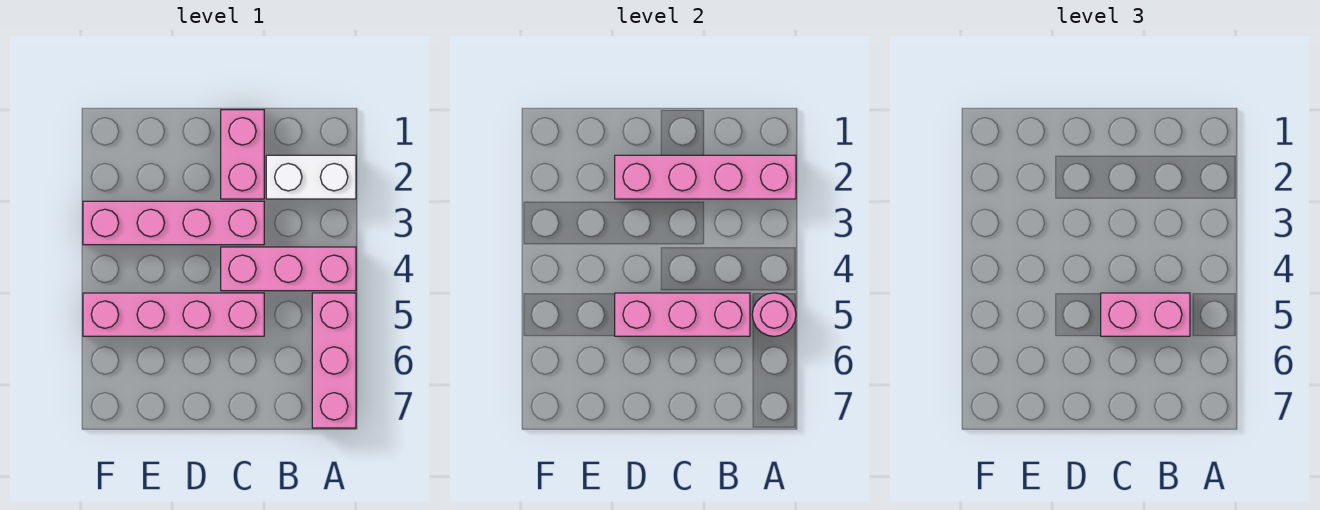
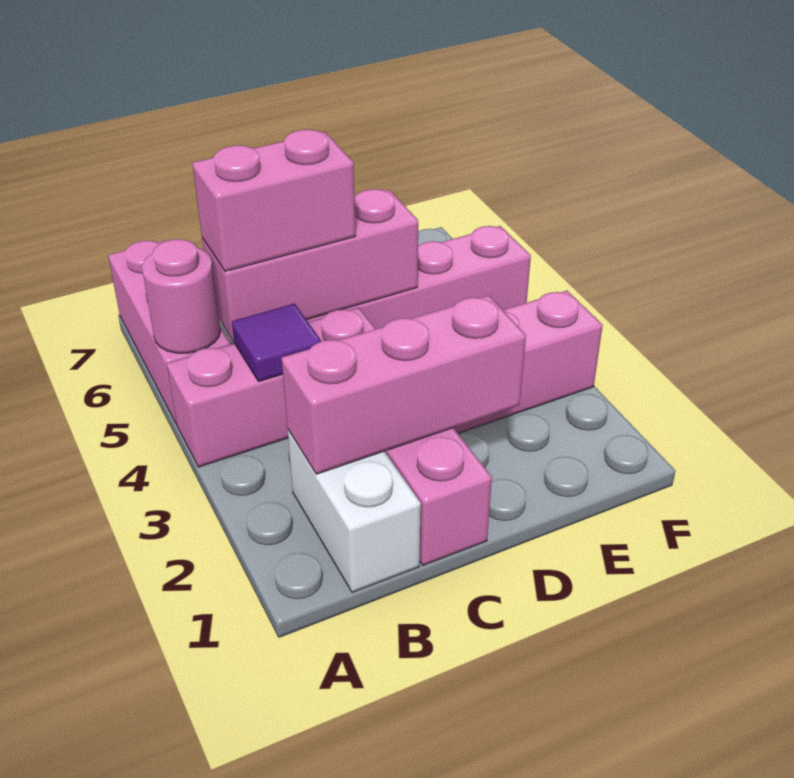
white brick A2:B2 level 1 -> white brick B1:B2 level 1
pink brick A2:D2 level 2 -> pink brick B2:D2 level 2
none -> purple tile B4 level 2

